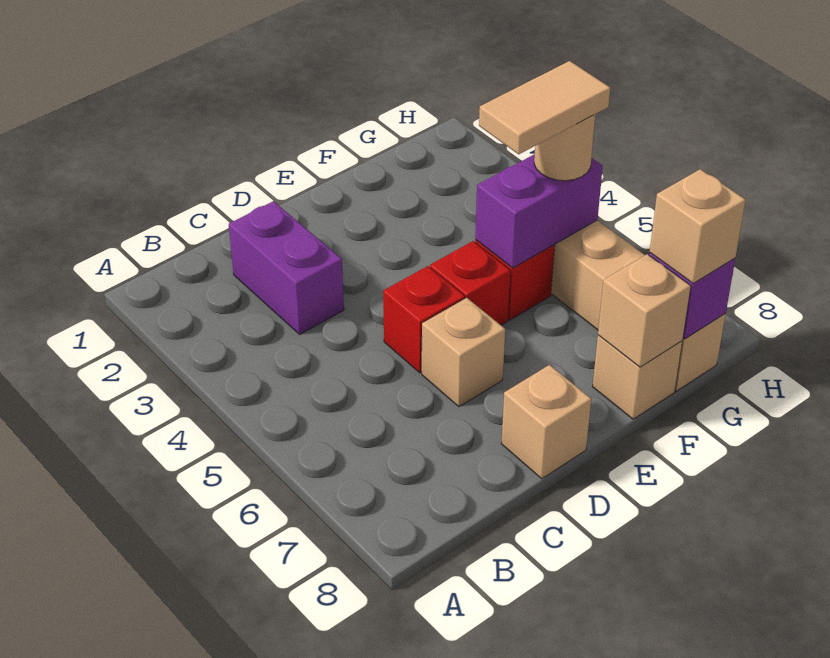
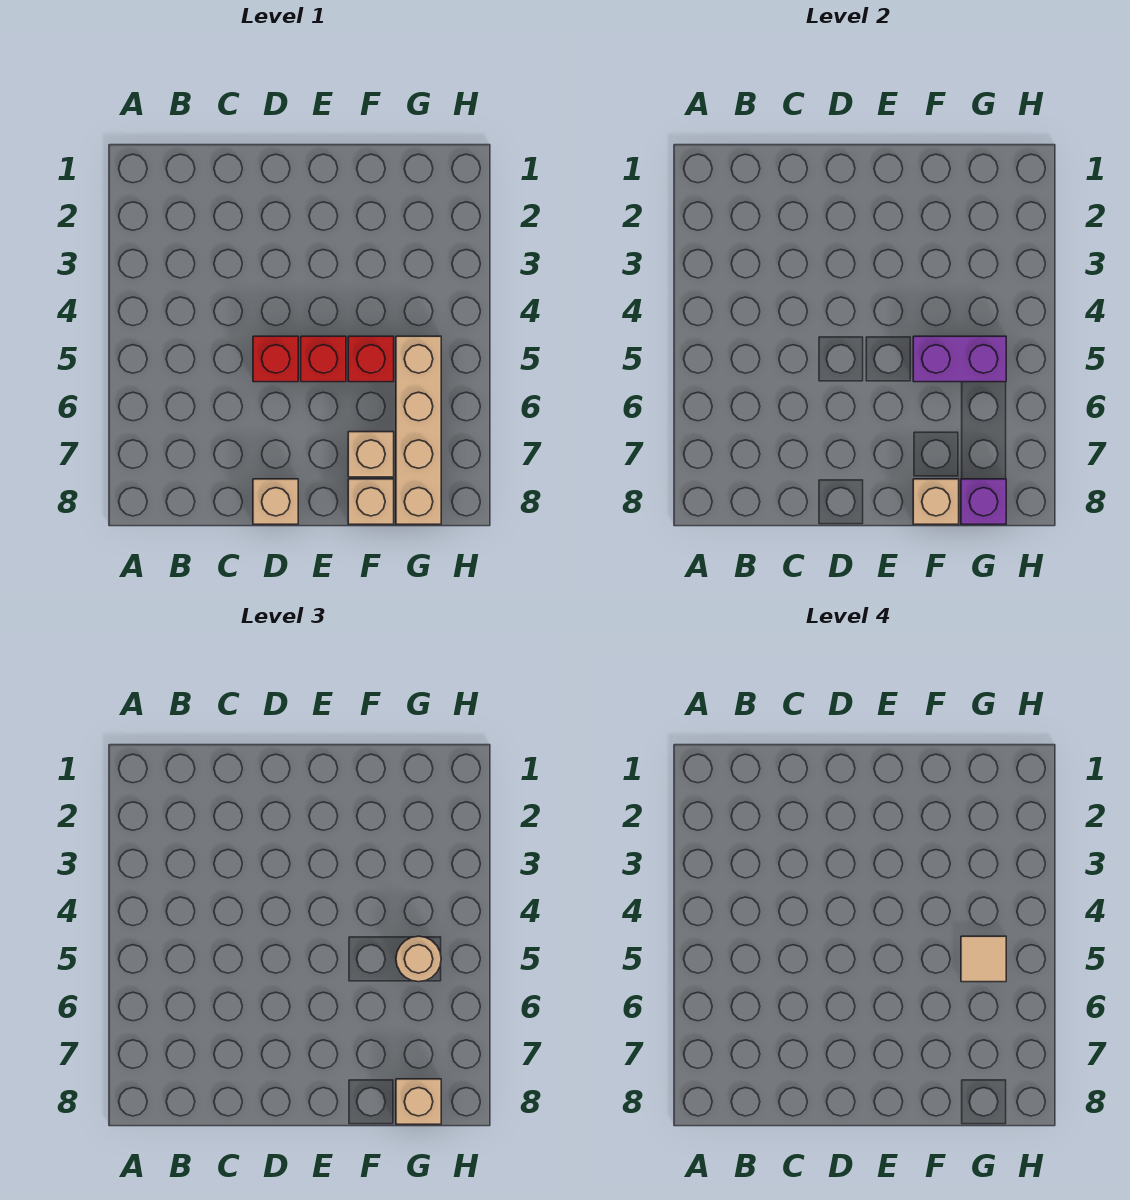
purple brick C2:C3 level 1 -> none
tan brick D6 level 1 -> tan brick F7 level 1
tan tile F5:G5 level 4 -> tan tile G5 level 4

